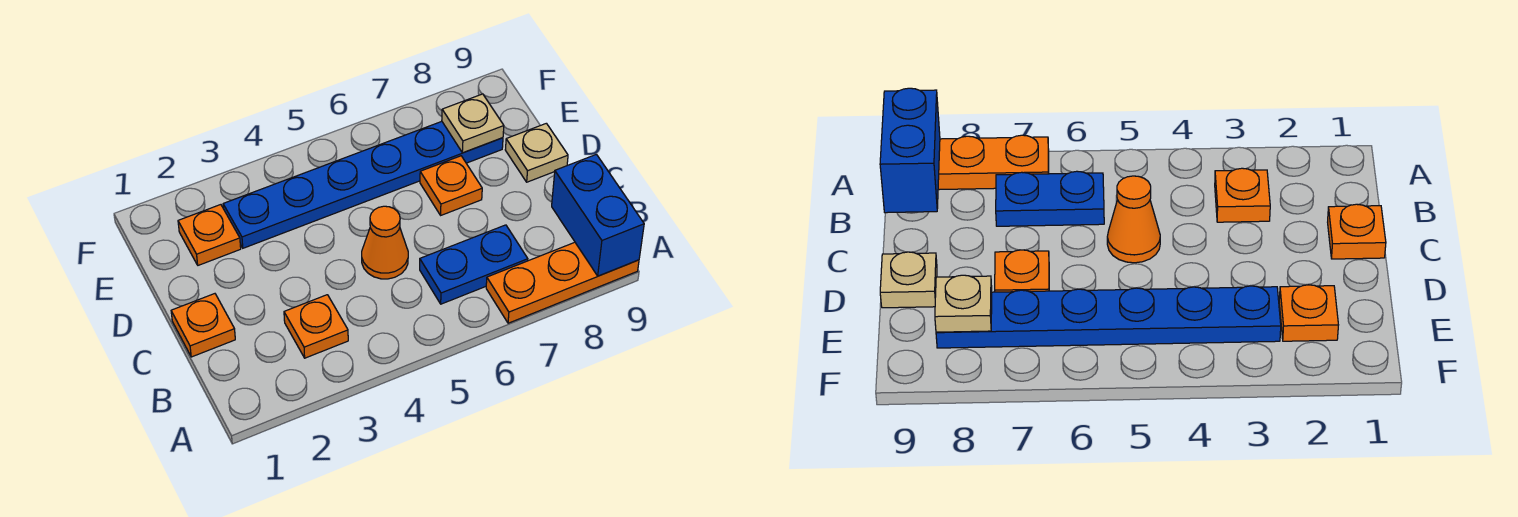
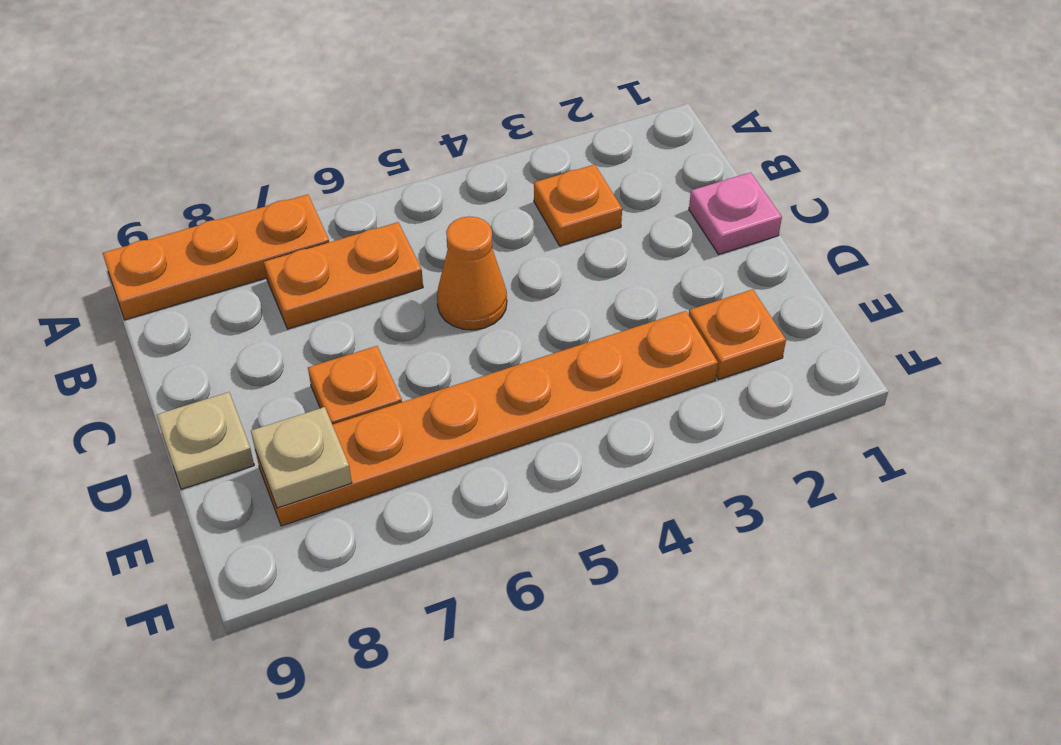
blue brick A9:B9 level 2 -> none
blue plate B6:B7 level 1 -> orange plate B6:B7 level 1
orange plate C1 level 1 -> pink plate C1 level 1
blue plate E3:E8 level 1 -> orange plate E3:E8 level 1

